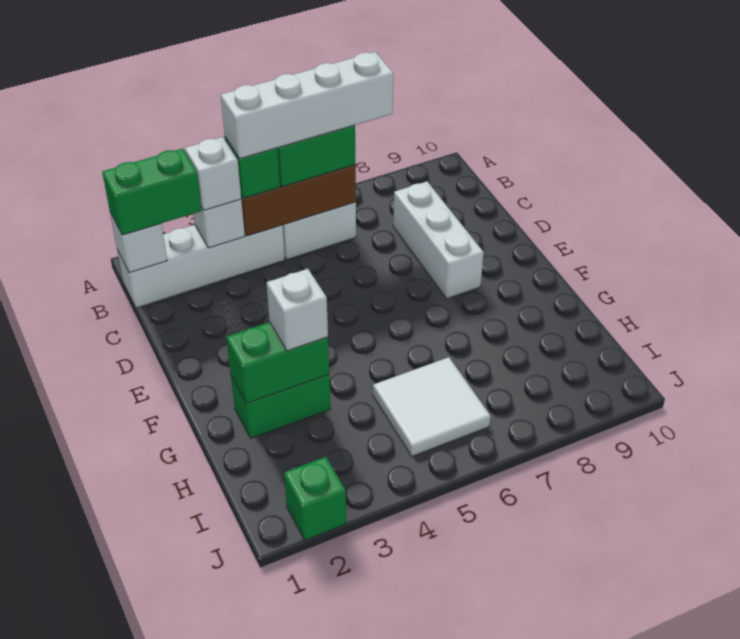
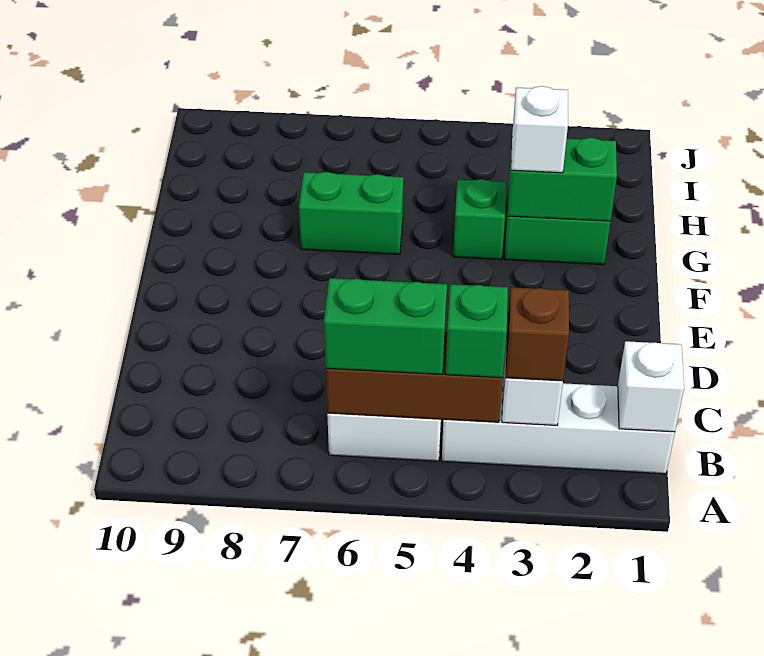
green brick B1:B2 level 3 -> green brick G6:G7 level 1
white brick B3 level 3 -> brown brick B3 level 3
white brick B4:B7 level 4 -> none
white brick C8:E8 level 1 -> none
white tile H5:I6 level 1 -> none
green brick J2 level 1 -> green brick G4 level 1

